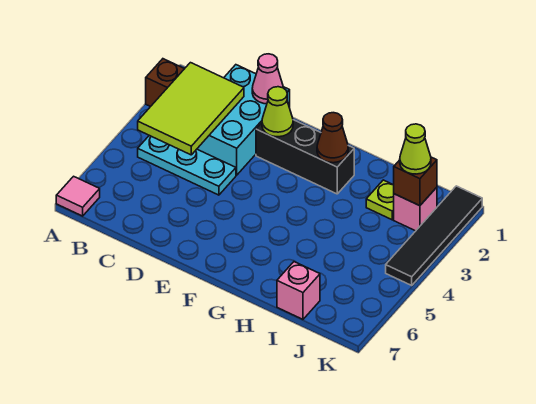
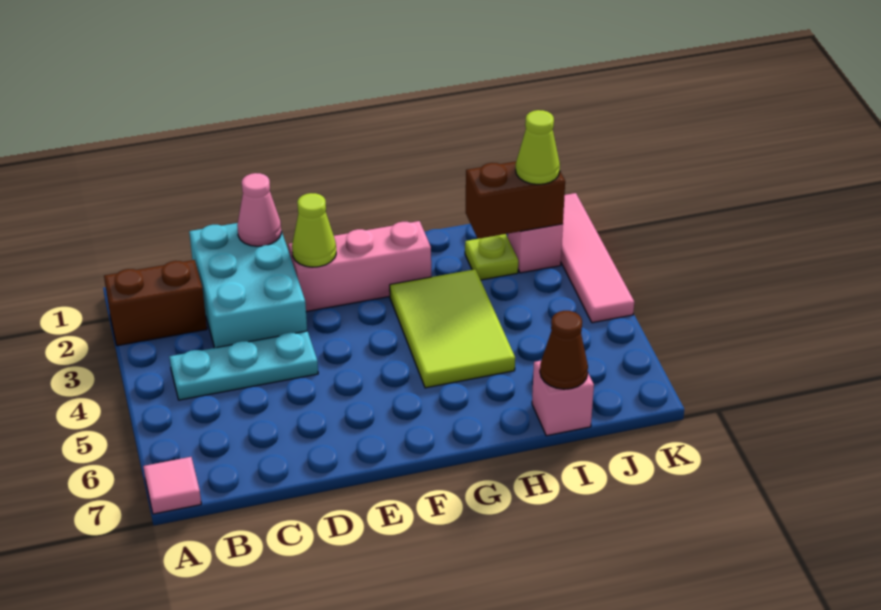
lime tile B2:C4 level 2 -> lime tile G3:H5 level 1
black brick E2:G2 level 1 -> pink brick E2:G2 level 1
brown cone G2 level 2 -> brown cone I7 level 2
brown brick J2 level 2 -> brown brick I2:J2 level 2
black tile K1:K4 level 1 -> pink tile K1:K4 level 1

